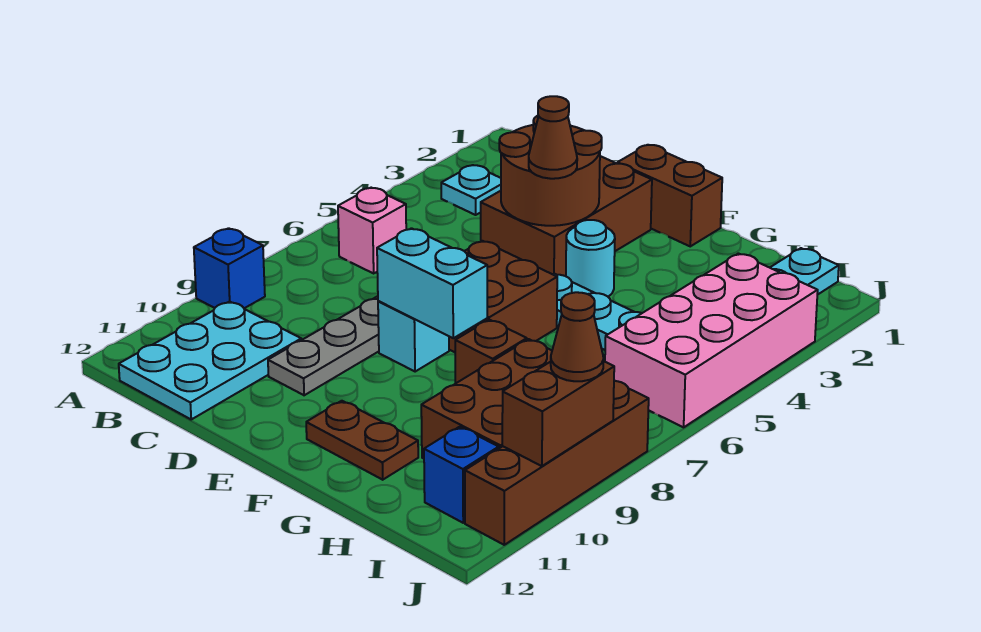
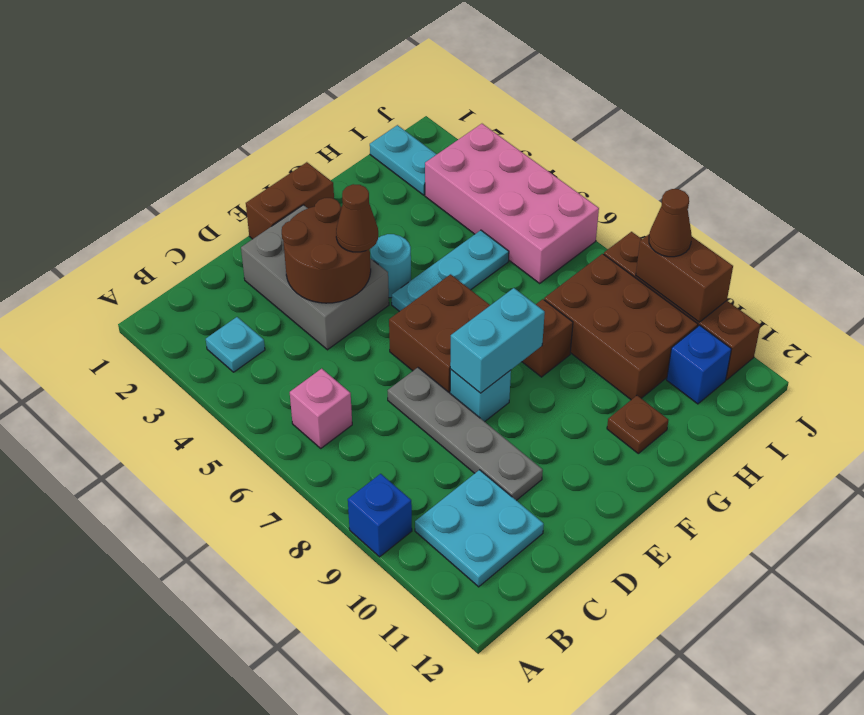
cyan plate B10:C12 level 1 -> cyan plate B10:C11 level 1
brown brick D2:E4 level 1 -> grey brick D2:E4 level 1
brown plate F11:G11 level 1 -> brown plate G11 level 1

